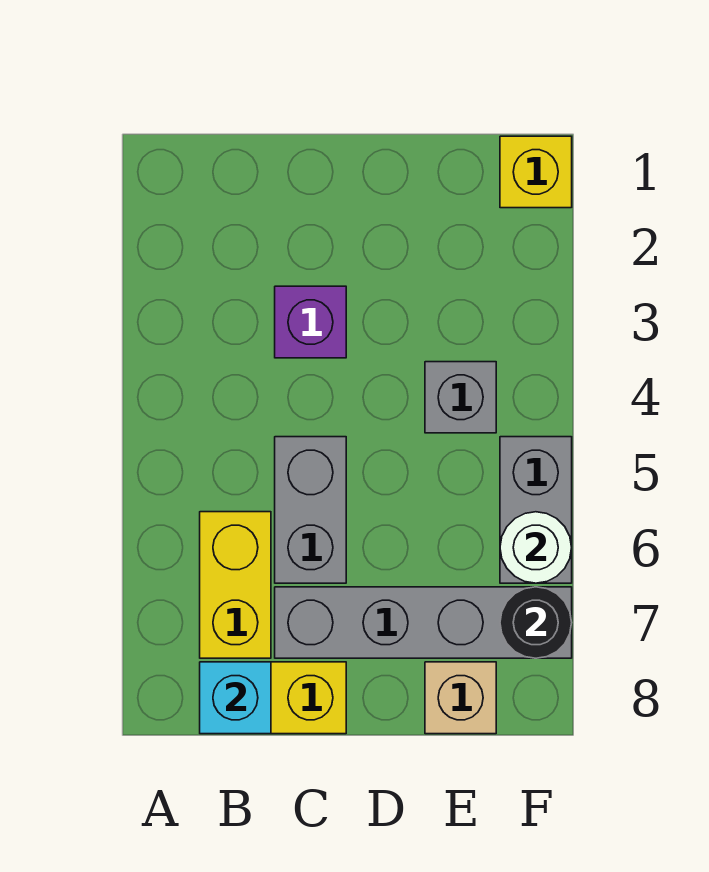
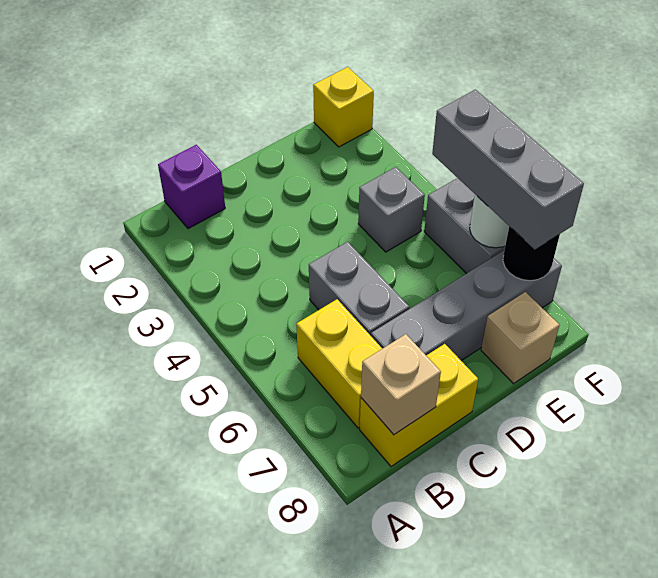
cyan brick B8 level 2 -> tan brick B8 level 2
purple brick C3 level 1 -> purple brick B1 level 1
none -> grey brick F5:F7 level 3

